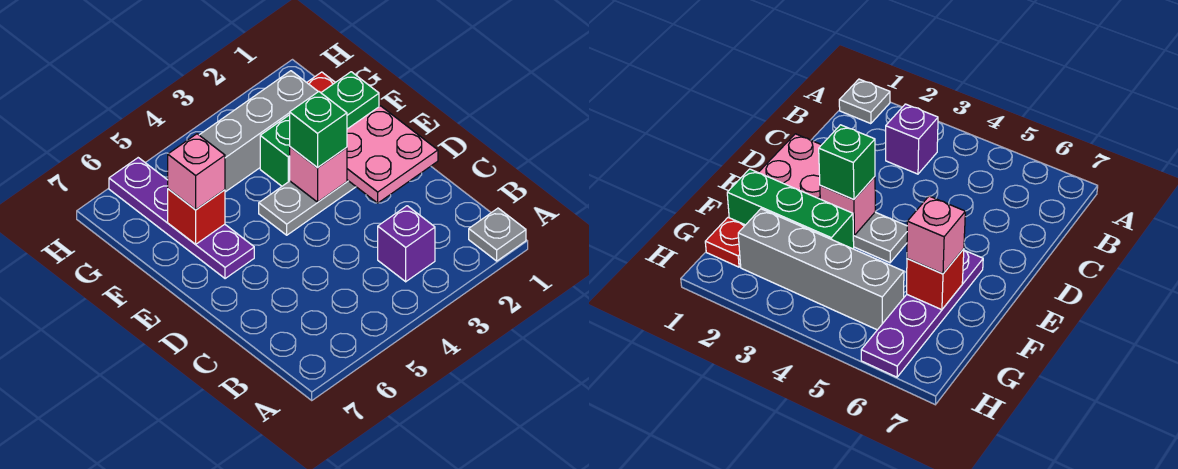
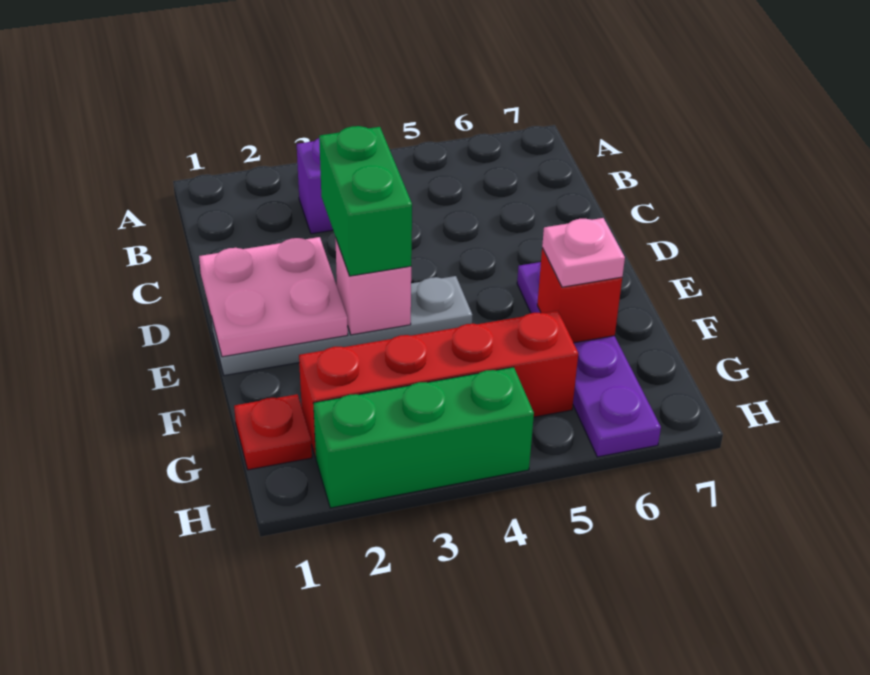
grey plate A1 level 1 -> none
green brick E3 level 3 -> green brick D3:E3 level 3
green brick F1:F3 level 1 -> green brick H2:H4 level 1
pink brick F6 level 3 -> pink plate F6 level 3
grey brick G2:G5 level 1 -> red brick G2:G5 level 1

